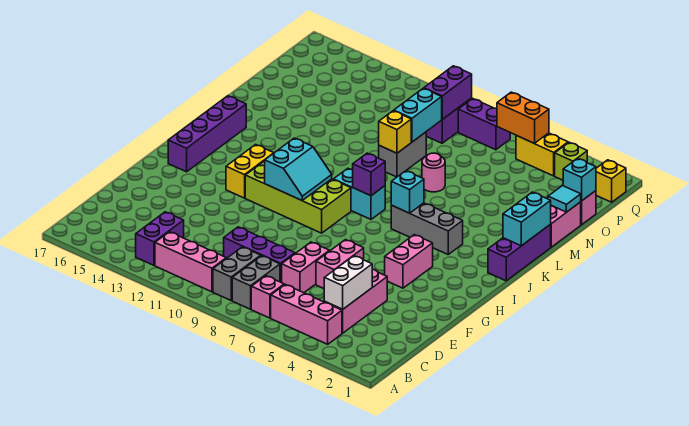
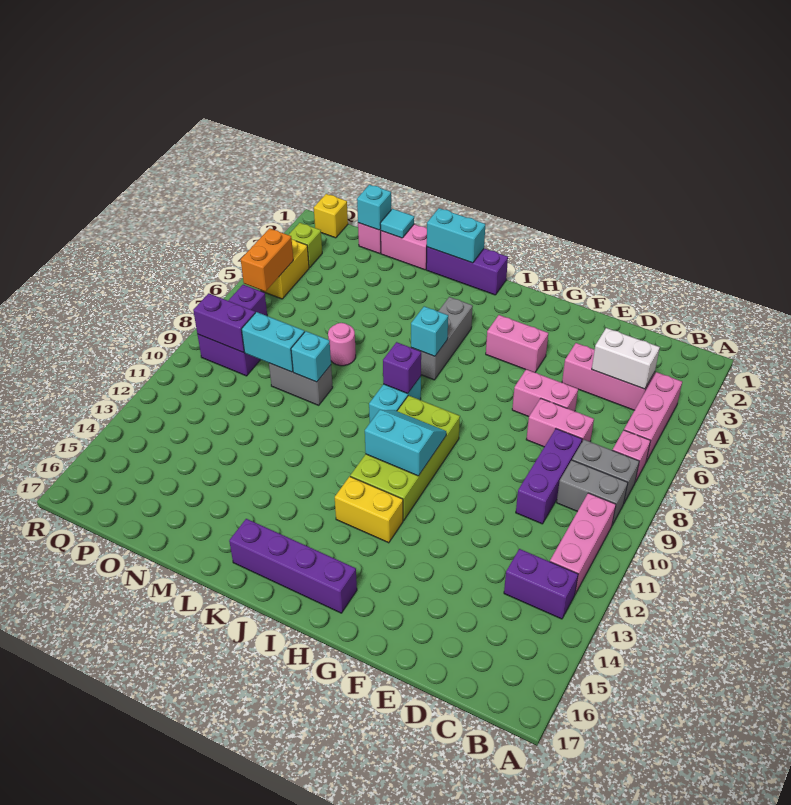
yellow brick M9 level 2 -> cyan brick M9 level 2

